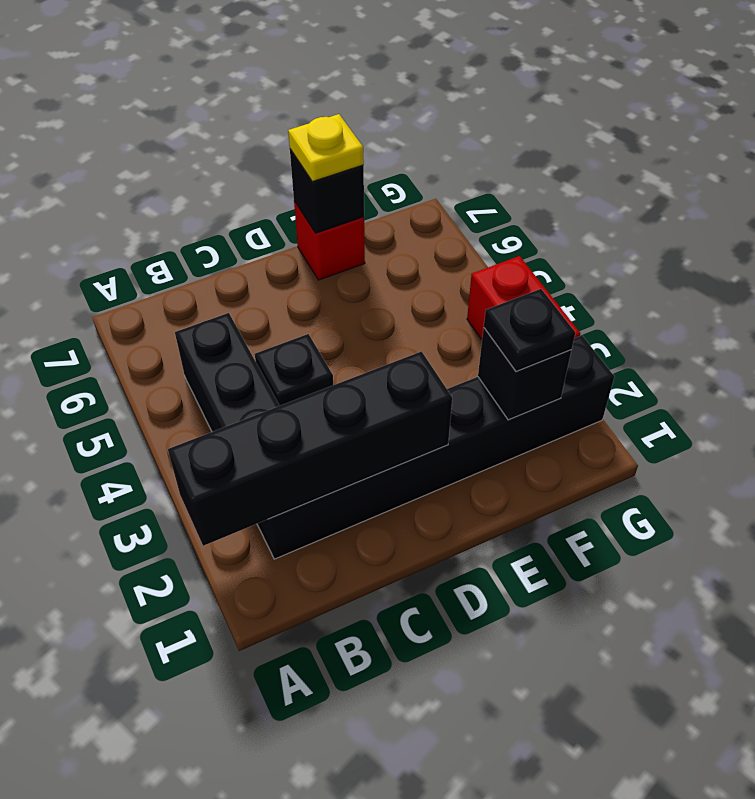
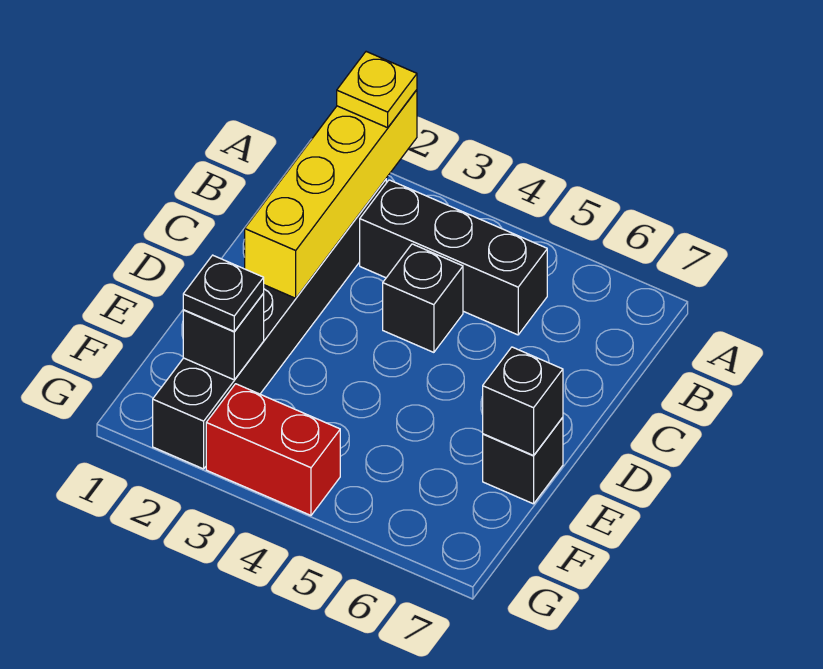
black brick A2:D2 level 2 -> yellow brick A2:D2 level 2
red brick E7 level 1 -> black brick E7 level 1
yellow plate E7 level 3 -> yellow plate A2 level 3

